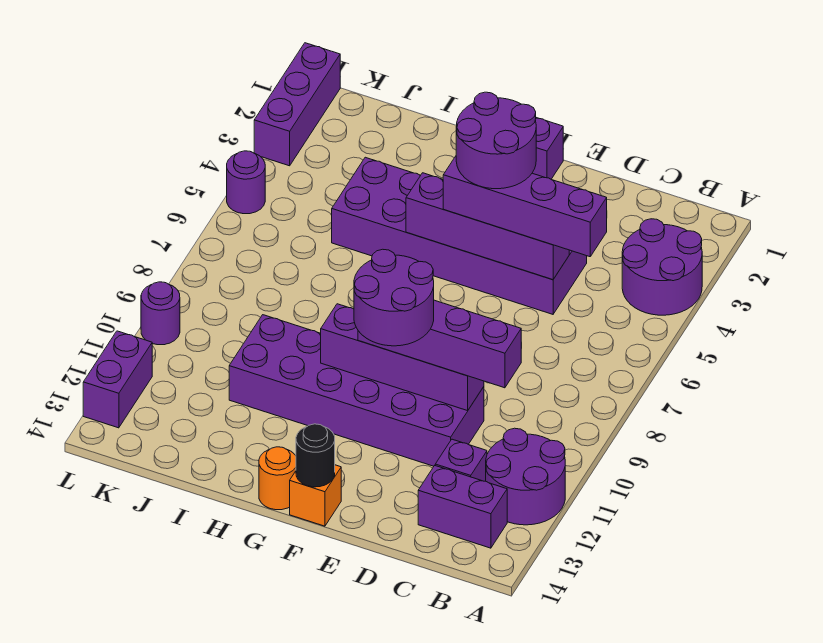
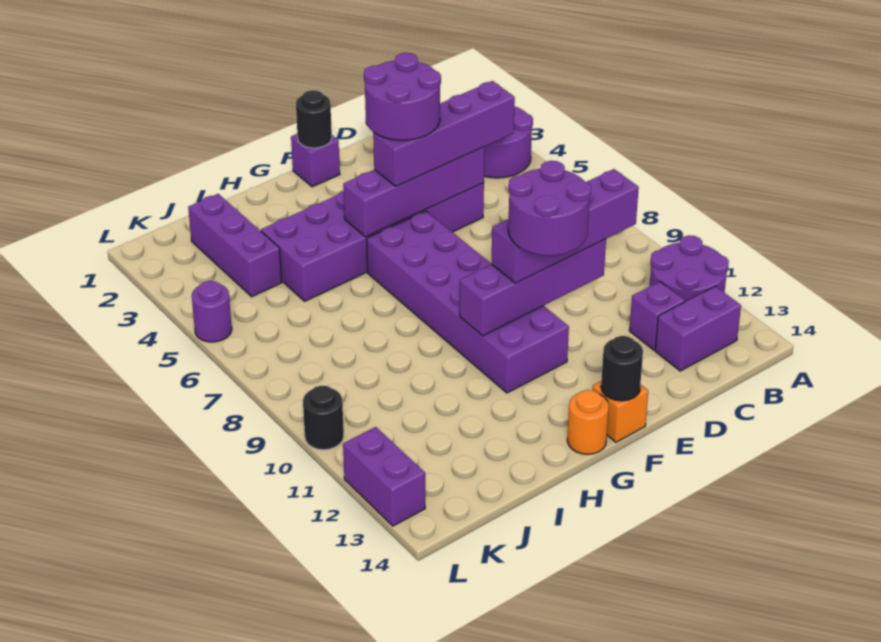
purple brick D10:I11 level 1 -> purple brick F6:G11 level 1
none -> black round brick F1 level 2
purple brick L1:L3 level 1 -> purple brick J2:J4 level 1
purple round brick L10 level 1 -> black round brick L10 level 1

